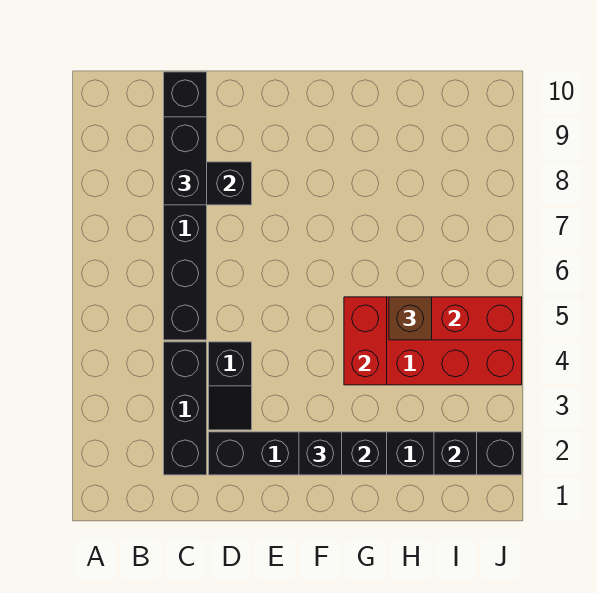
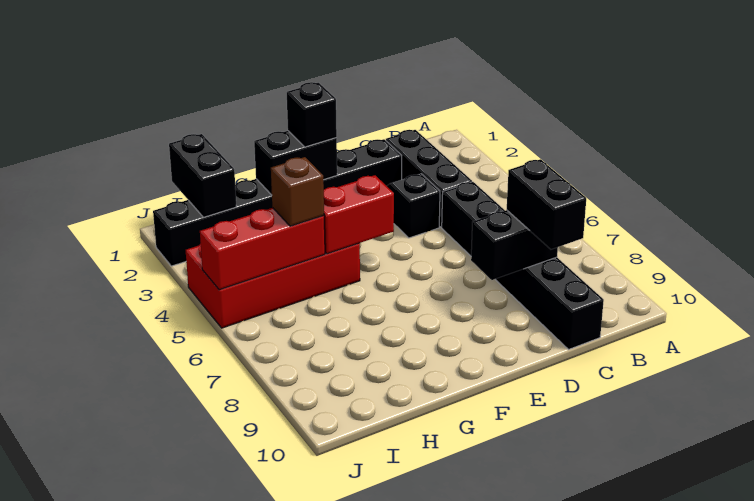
red brick G4:G5 level 2 -> red brick F5:G5 level 2
black brick I2 level 2 -> black brick I1:I2 level 2

